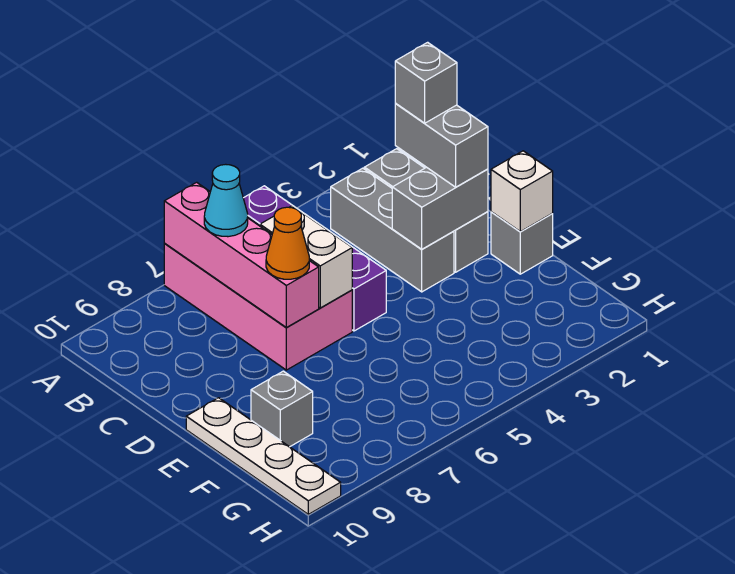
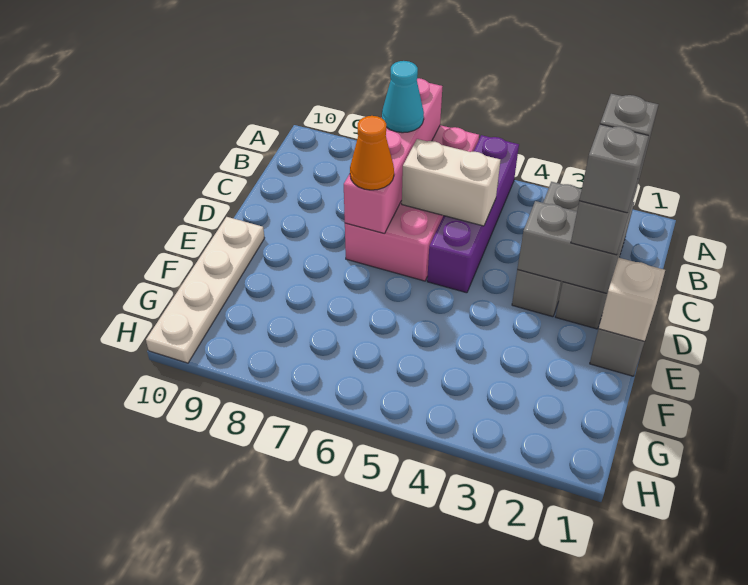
white brick C6:D6 level 2 -> white brick C5:C6 level 2
grey brick F9 level 1 -> grey brick D2 level 4

